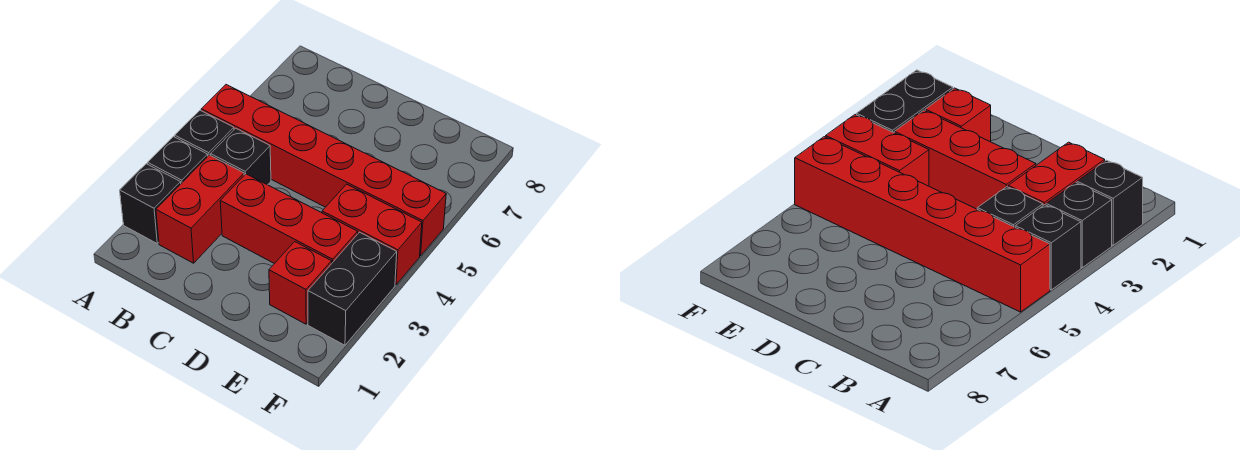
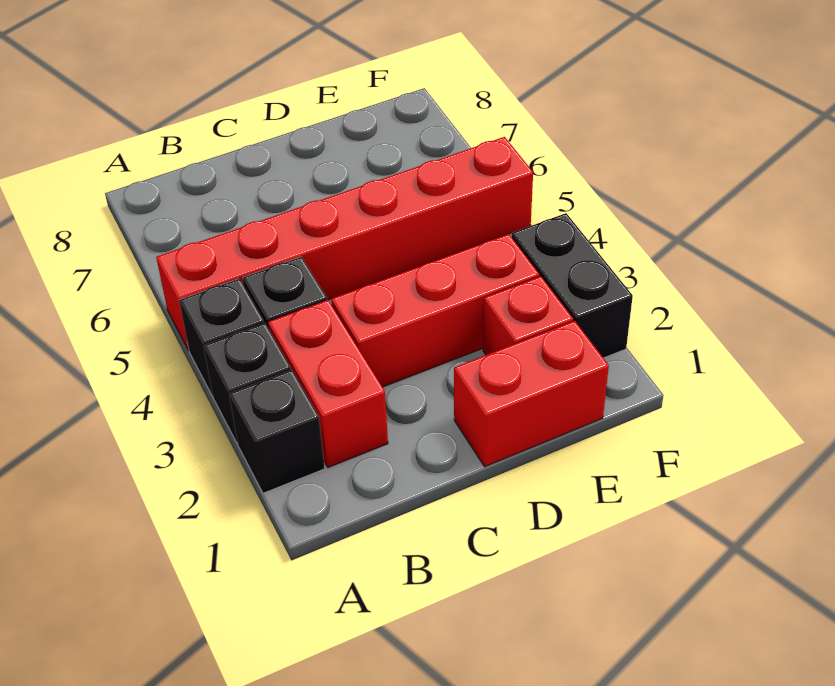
red brick E4:F4 level 1 -> red brick D1:E1 level 1

